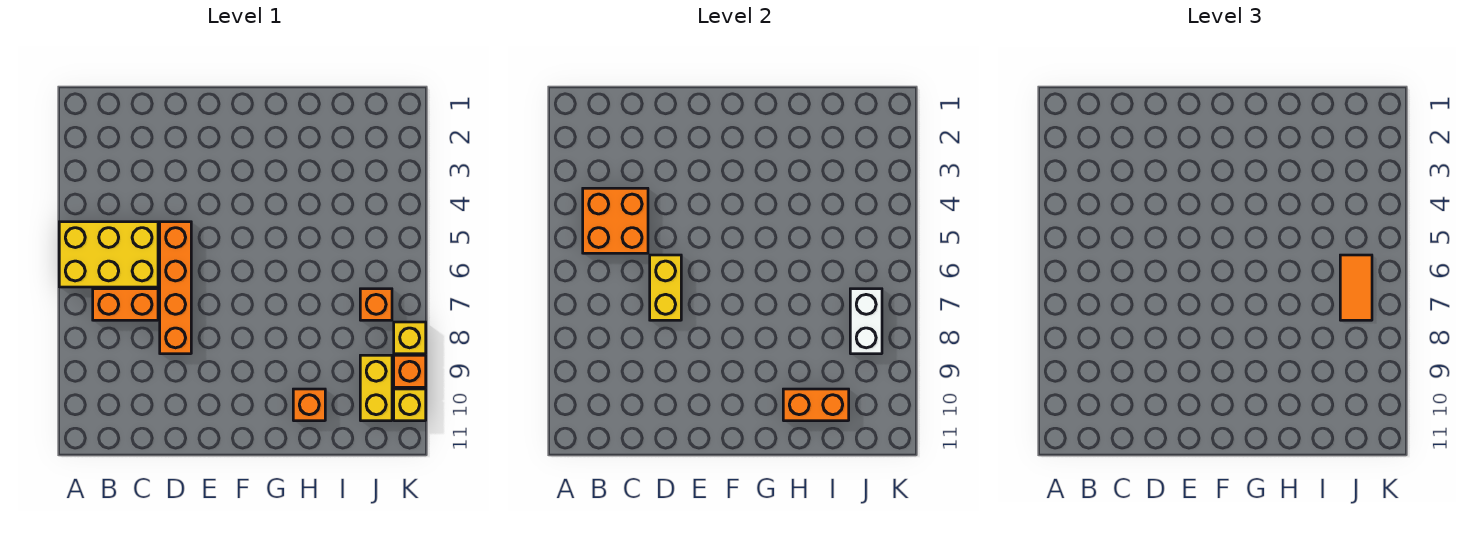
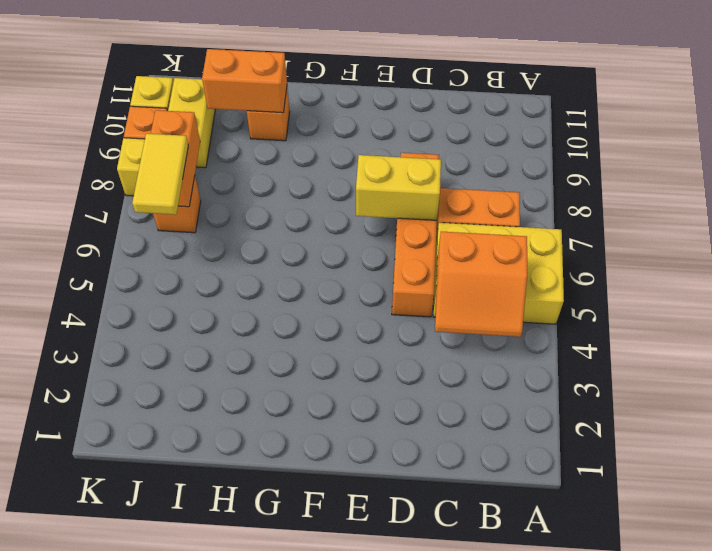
orange brick B4:C5 level 2 -> orange slope B4:C5 level 2 top 5
yellow brick D6:D7 level 2 -> yellow brick D7:E7 level 2
orange tile J6:J7 level 3 -> yellow tile J6:J7 level 3
white brick J7:J8 level 2 -> orange brick J7:J8 level 2

